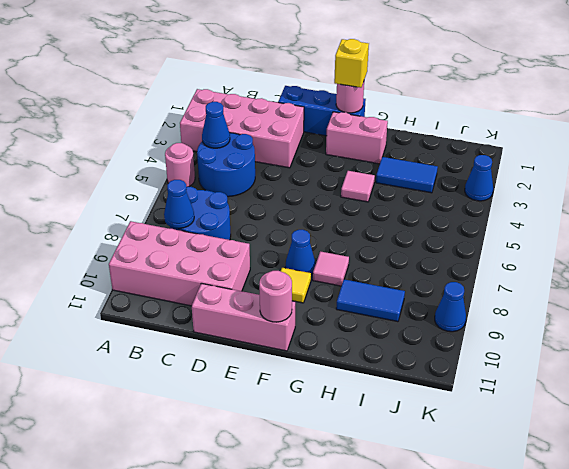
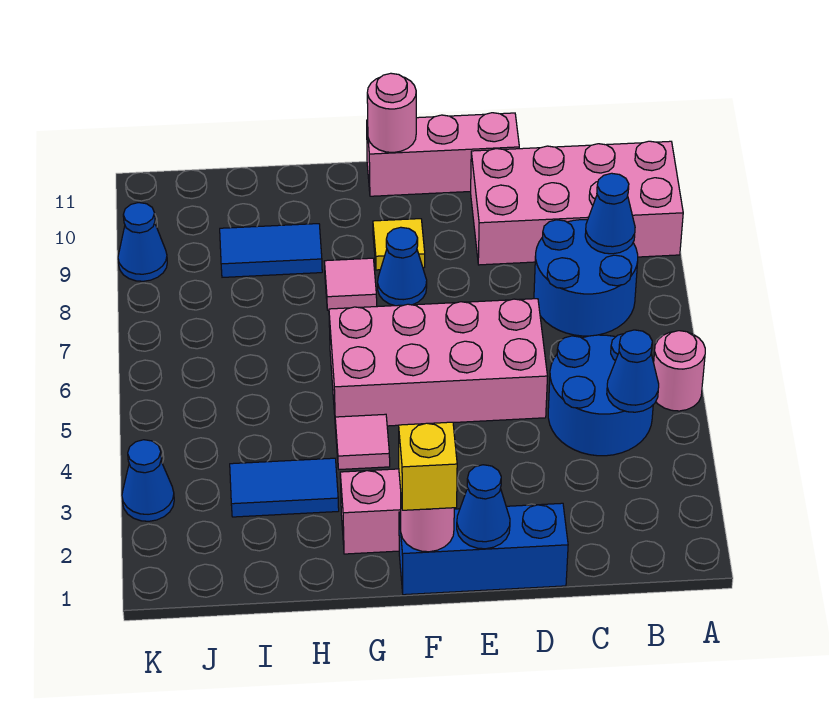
pink brick A2:D3 level 1 -> pink brick D5:G6 level 1
none -> blue cone E1 level 2

